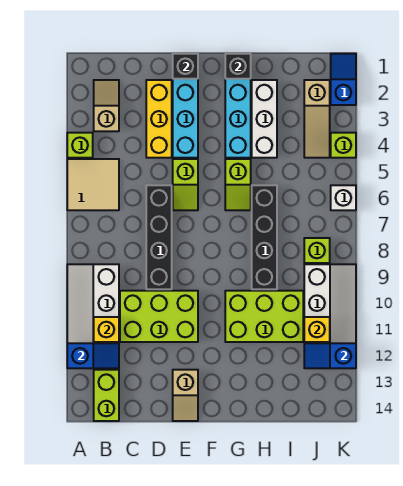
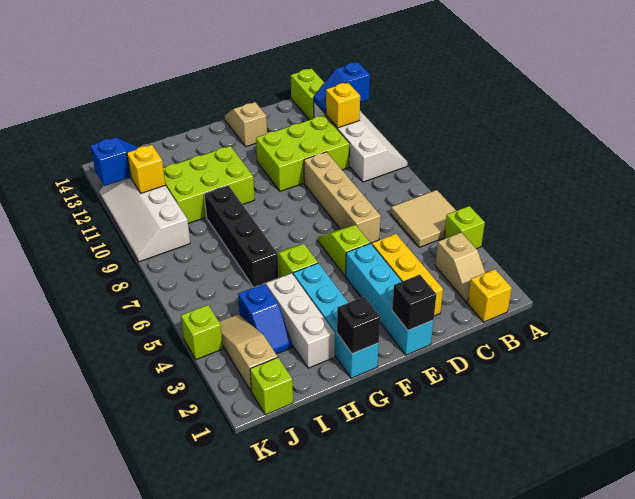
none -> yellow brick B1 level 1
black brick D6:D9 level 1 -> tan brick D6:D9 level 1
lime brick J8 level 1 -> lime brick J1 level 1
blue slope K1:K2 level 1 top 2 -> blue slope I3:I4 level 1 top 4
white brick K6 level 1 -> none

